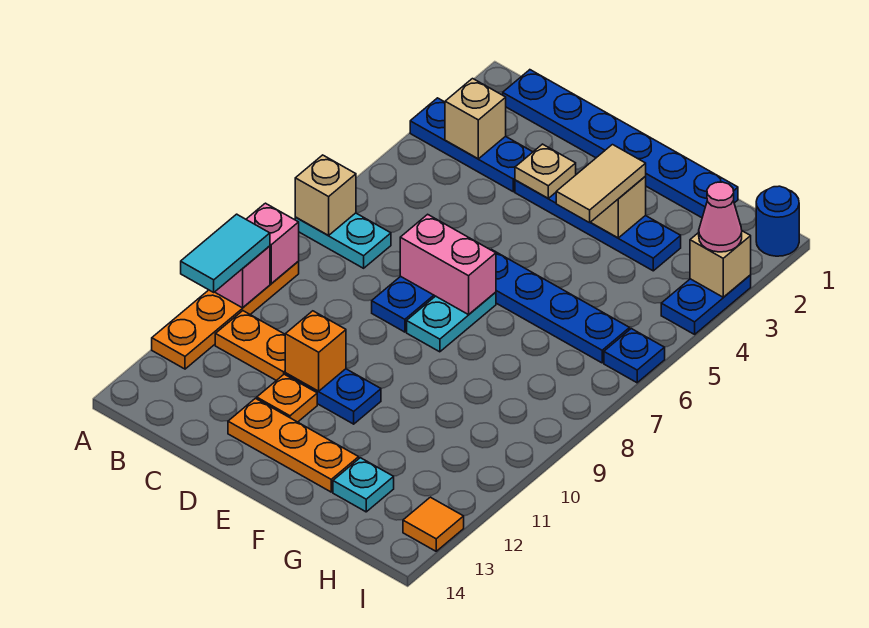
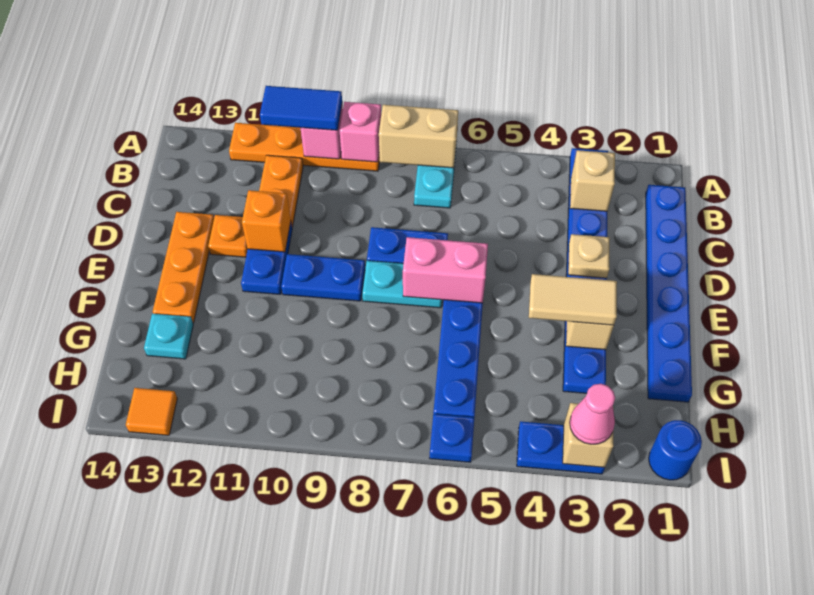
tan brick A7 level 2 -> tan brick A7:A8 level 2
cyan tile A10:A11 level 3 -> blue tile A10:A11 level 3
pink brick D7:E7 level 2 -> pink brick E6:E7 level 2
none -> blue plate E9:E10 level 1

